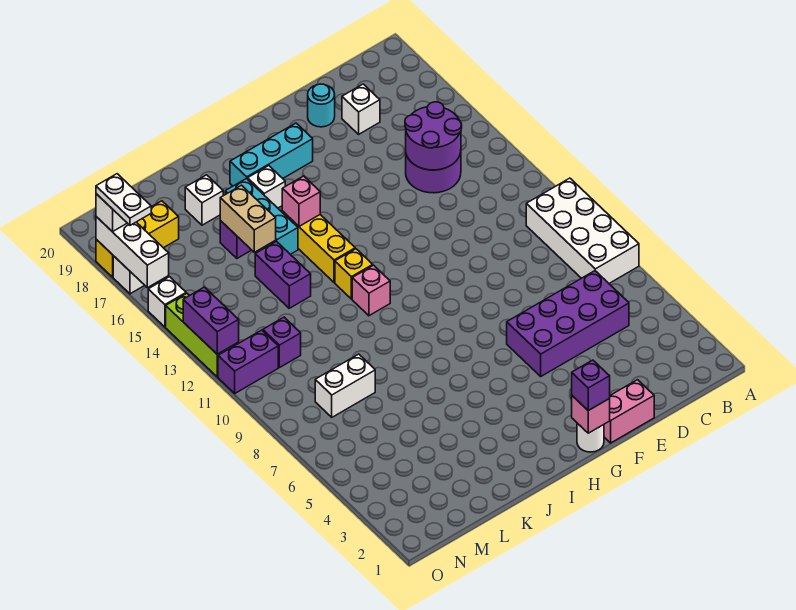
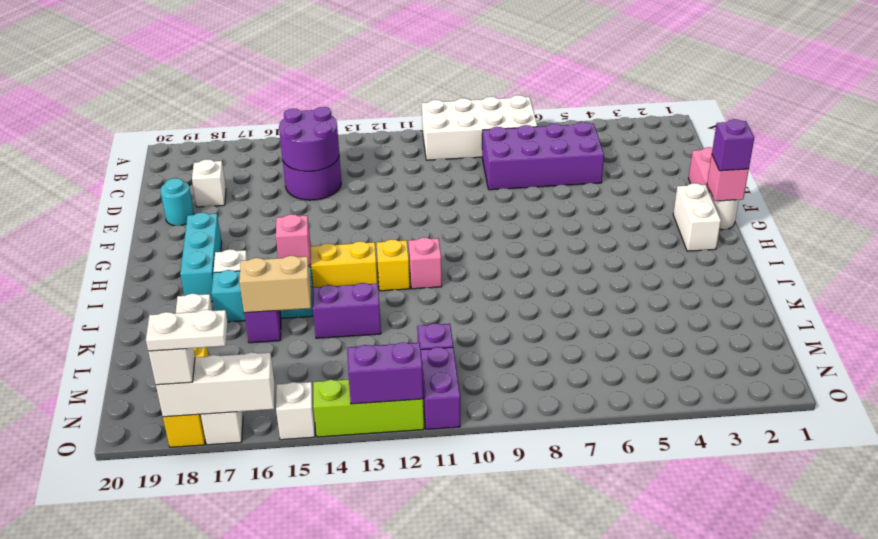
purple brick C5:F6 level 1 -> purple brick C5:D8 level 1
white brick L8:M8 level 1 -> white brick G2:H2 level 1

